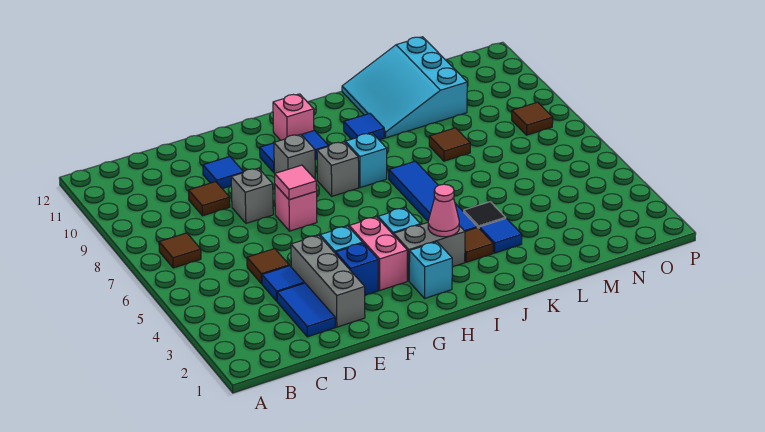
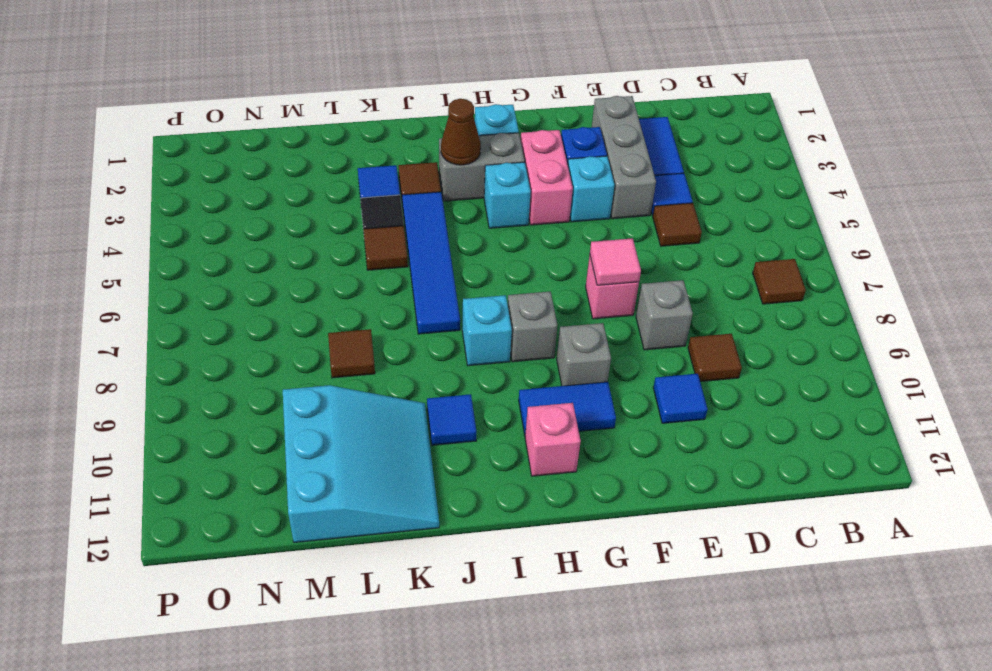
pink cone I3 level 2 -> brown cone I3 level 2
brown tile O8 level 1 -> brown tile K5 level 1

